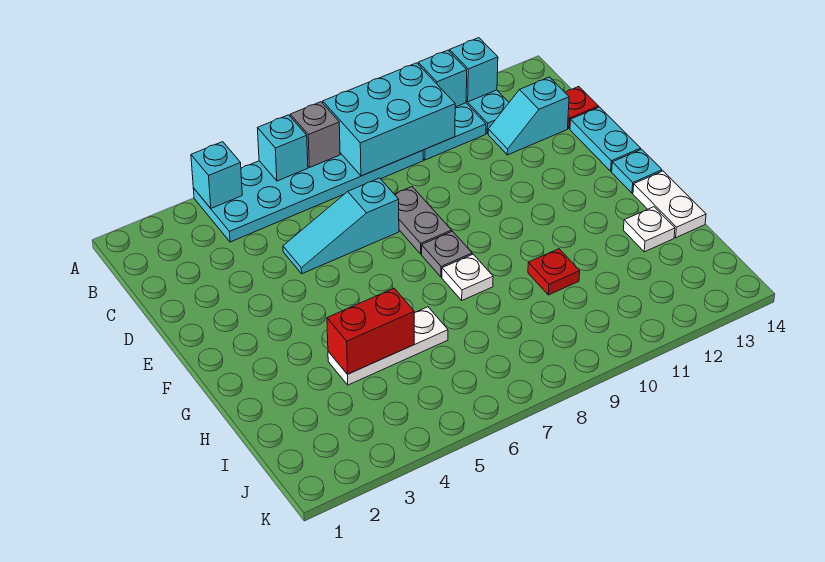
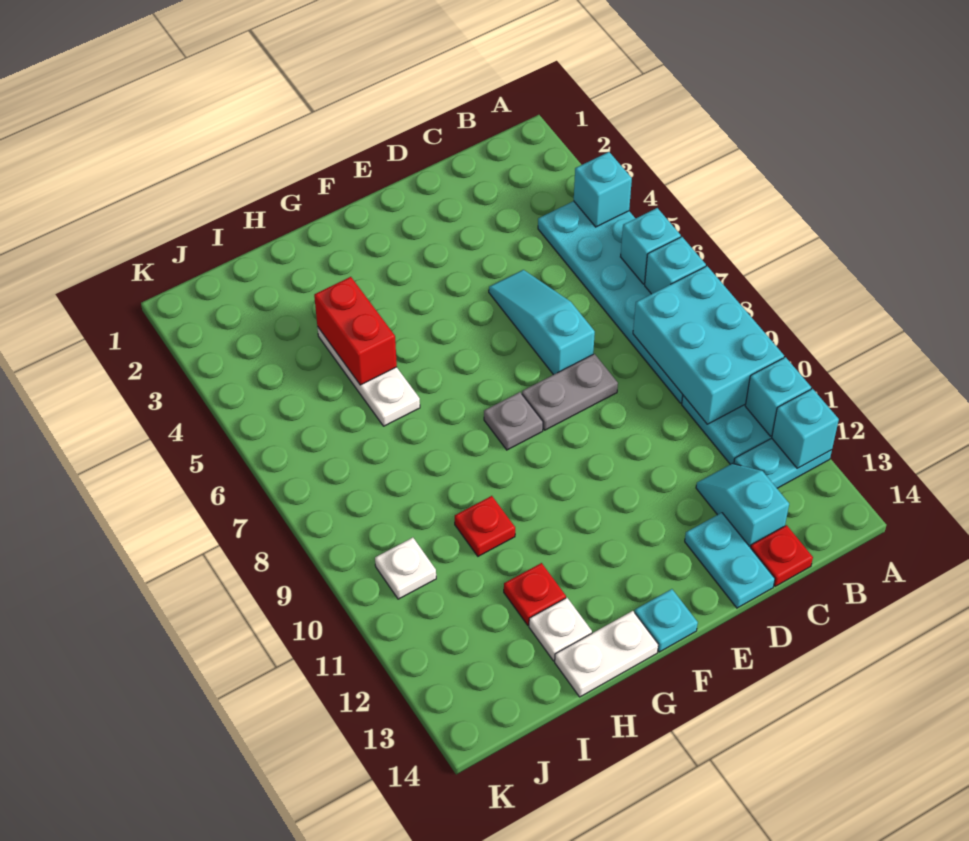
grey brick A7 level 2 -> cyan brick A7 level 2
cyan plate D14:E14 level 1 -> cyan plate D13:D14 level 1
white plate G8 level 1 -> white plate J10 level 1
none -> red plate H12 level 1

